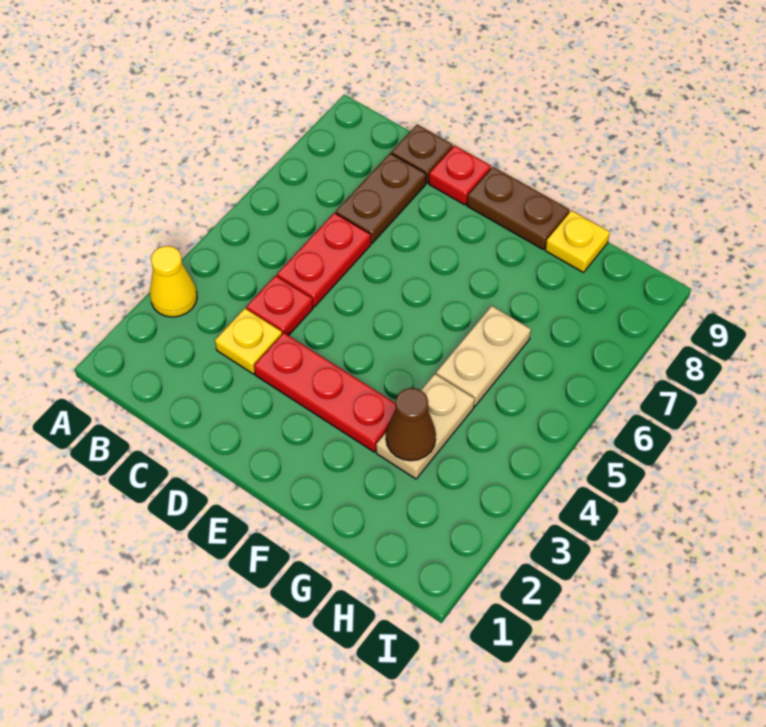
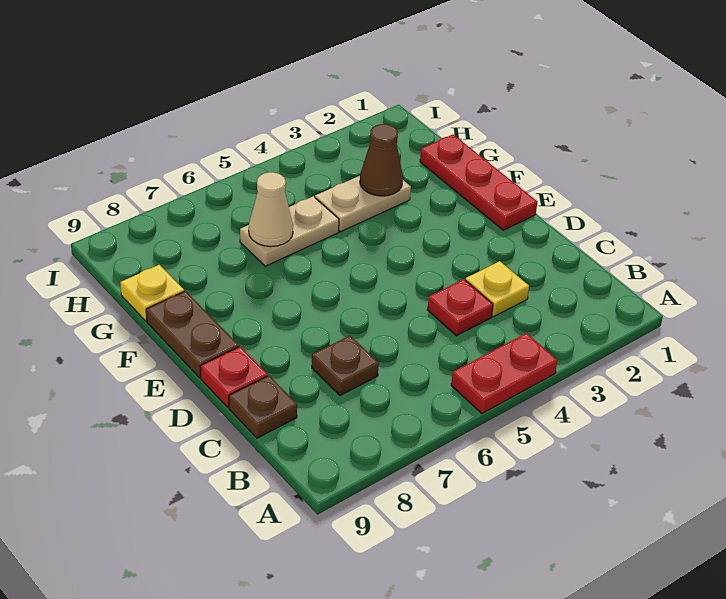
yellow cone A3 level 1 -> none
red plate C5:C6 level 1 -> red plate A4:A5 level 1
brown plate C7:C8 level 1 -> brown plate C7 level 1
red plate D3:F3 level 1 -> red plate E1:G1 level 1
none -> tan cone G6 level 2

